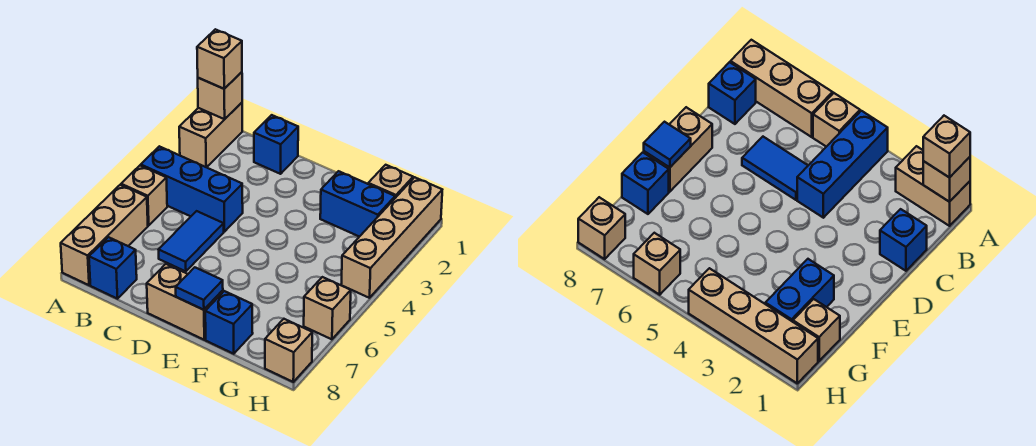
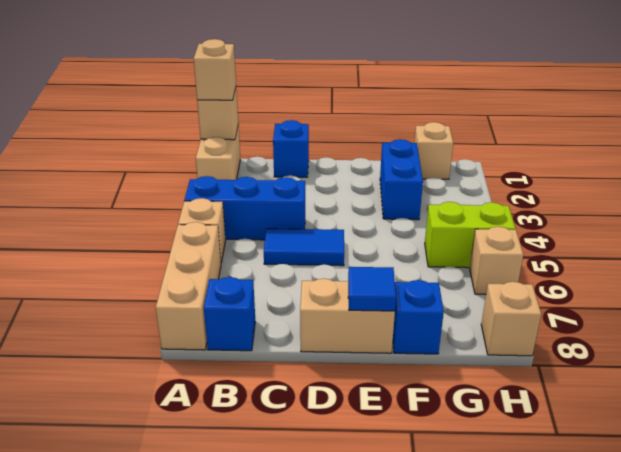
blue tile C5:C6 level 1 -> blue tile C5:D5 level 1
blue brick F2:G2 level 1 -> blue brick F2:F3 level 1
none -> lime brick G5:H5 level 1
tan brick H1:H4 level 1 -> none

